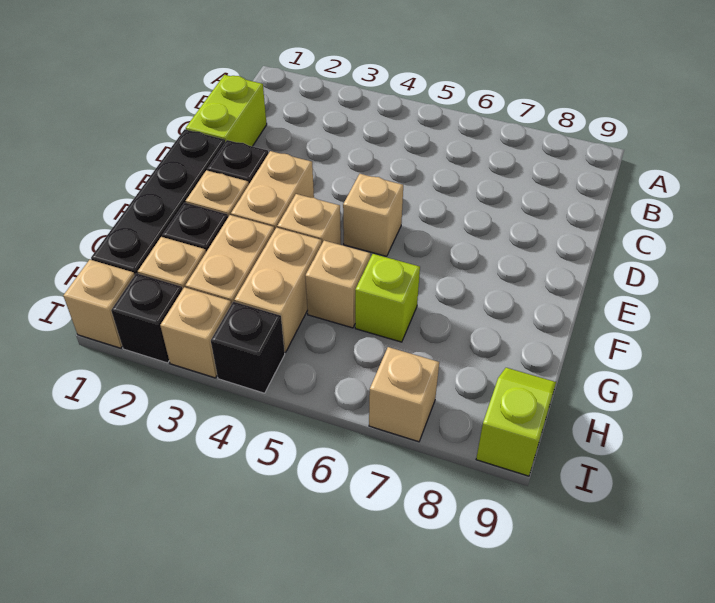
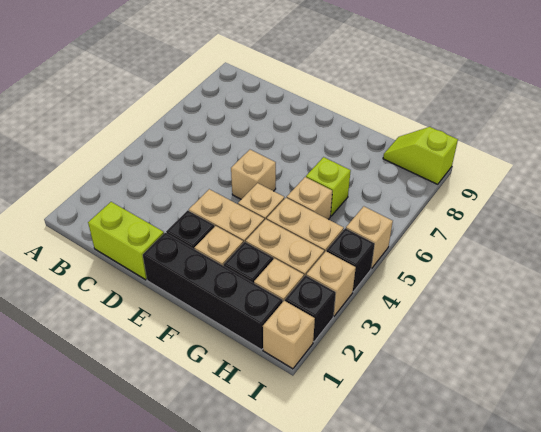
tan brick I7 level 1 -> tan brick I5 level 1

